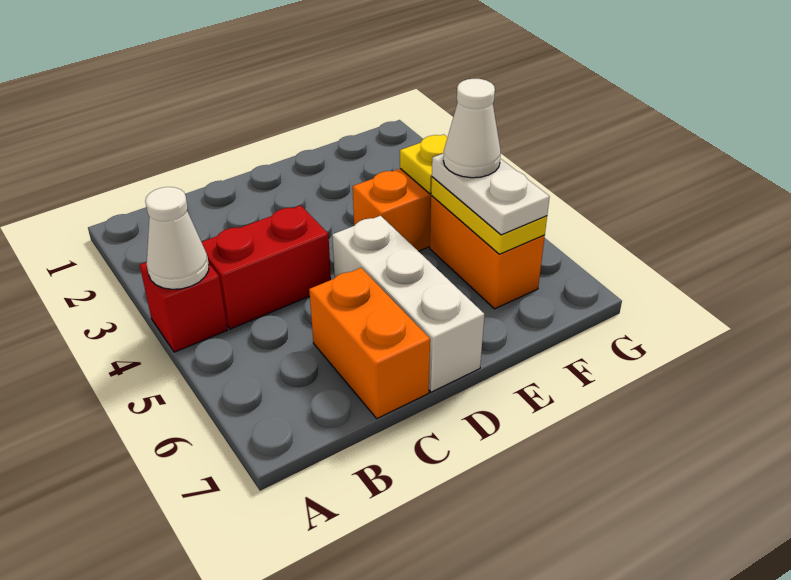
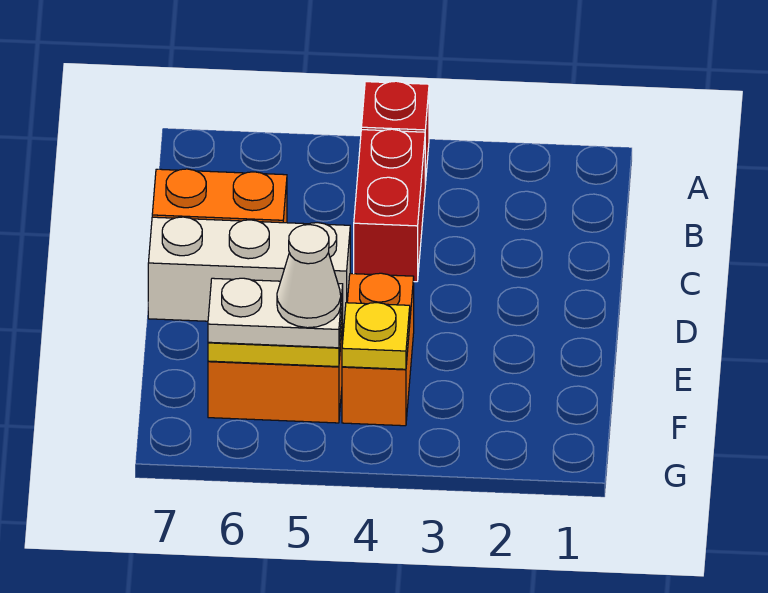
white cone A4 level 2 -> none

